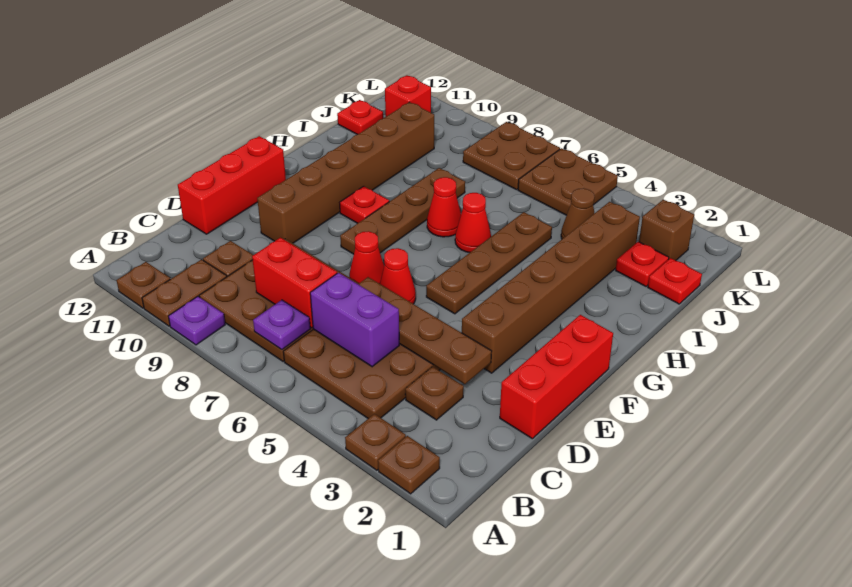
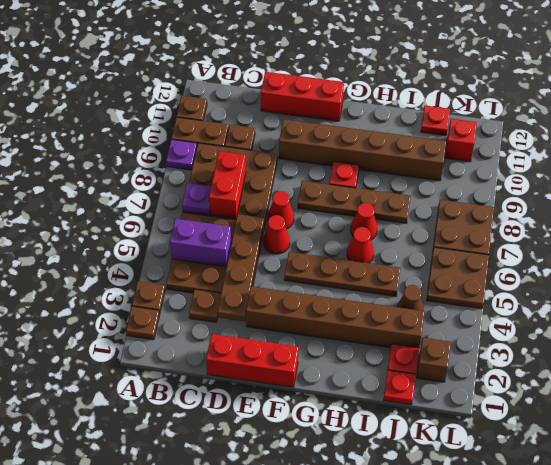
purple brick C5:C6 level 2 -> purple brick B5:C5 level 2

